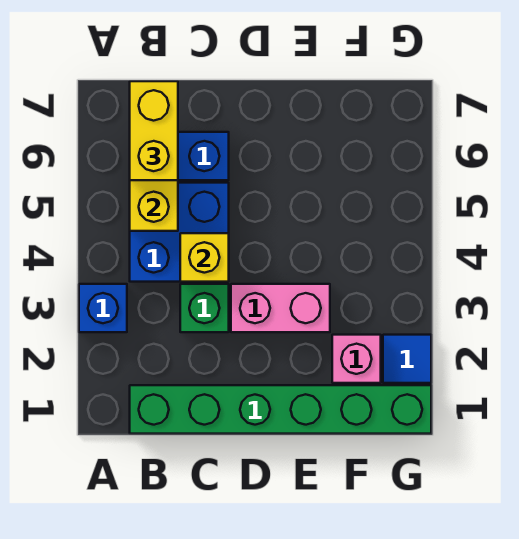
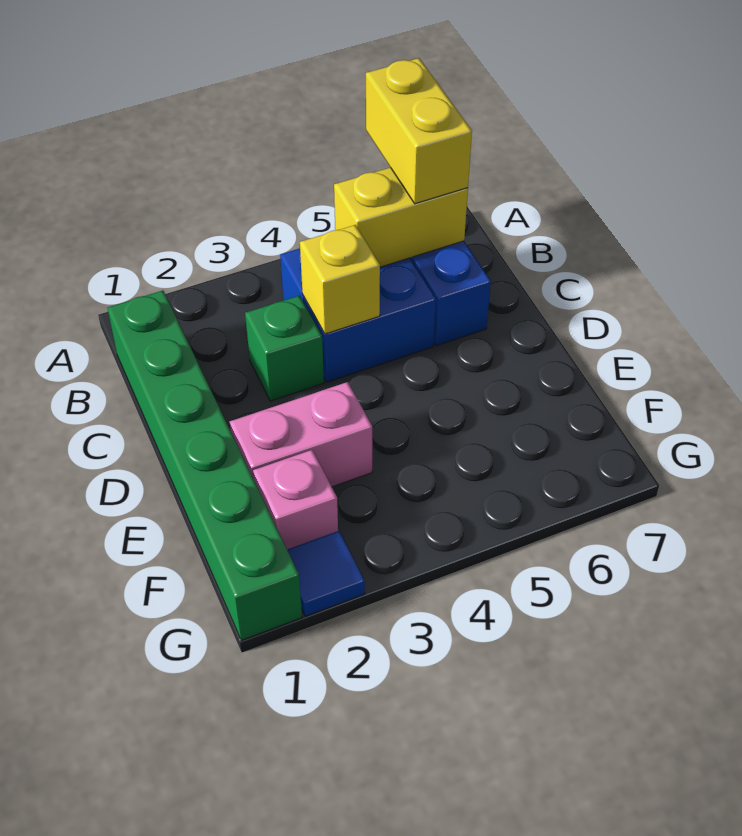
blue brick A3 level 1 -> none
yellow brick B6:B7 level 3 -> yellow brick A6:B6 level 3
pink brick D3:E3 level 1 -> pink brick E2:E3 level 1

